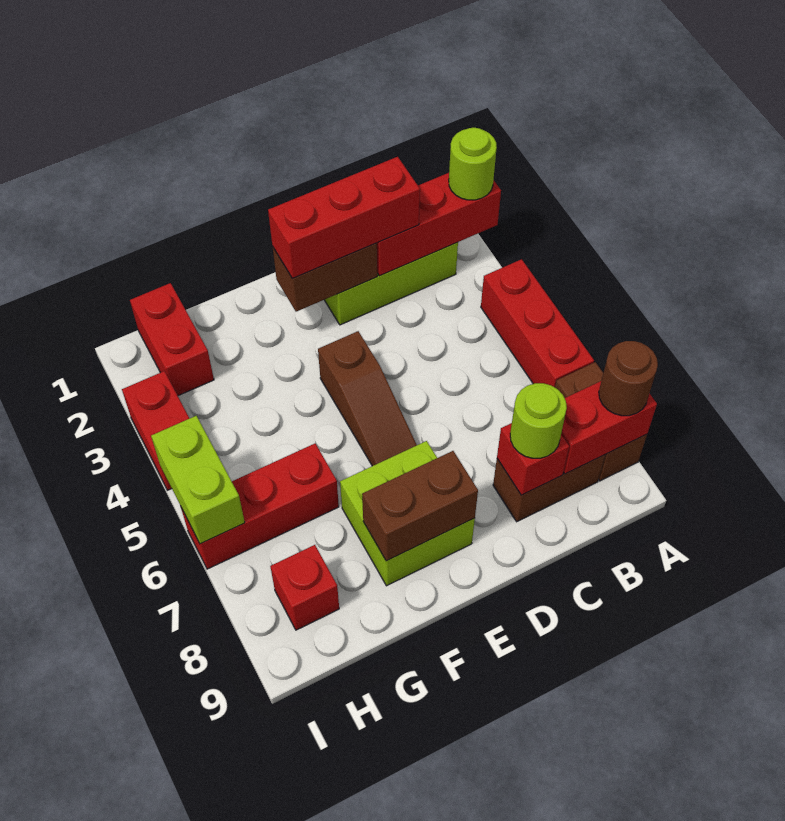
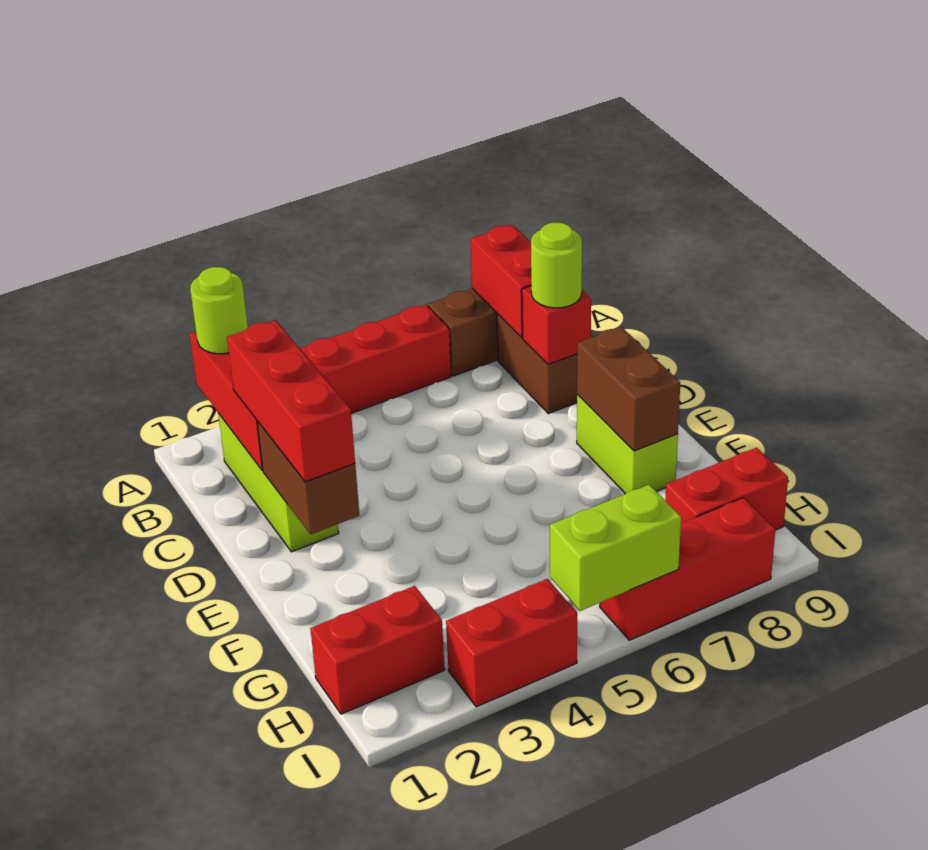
brown round brick A8 level 3 -> none
brown slope E4:E6 level 1 top 4 -> none
lime brick E7:F8 level 1 -> lime brick E8:F8 level 1
red brick G6:I6 level 1 -> red brick I6:I8 level 1
red brick H8 level 1 -> red brick H8:H9 level 1

